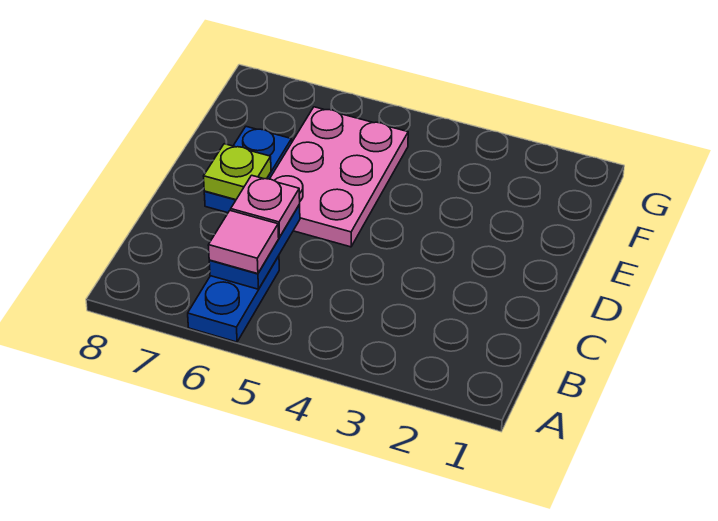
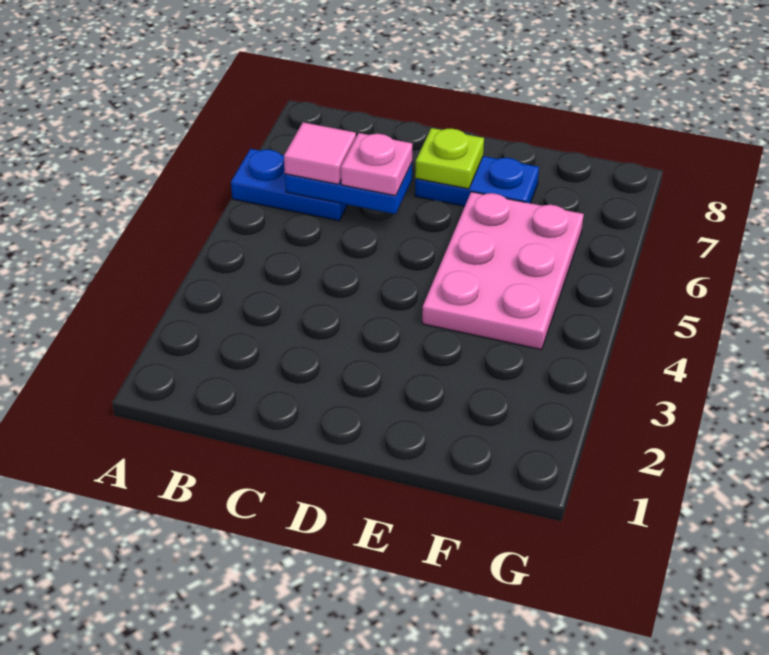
pink plate D5:F6 level 1 -> pink plate E4:F6 level 1

